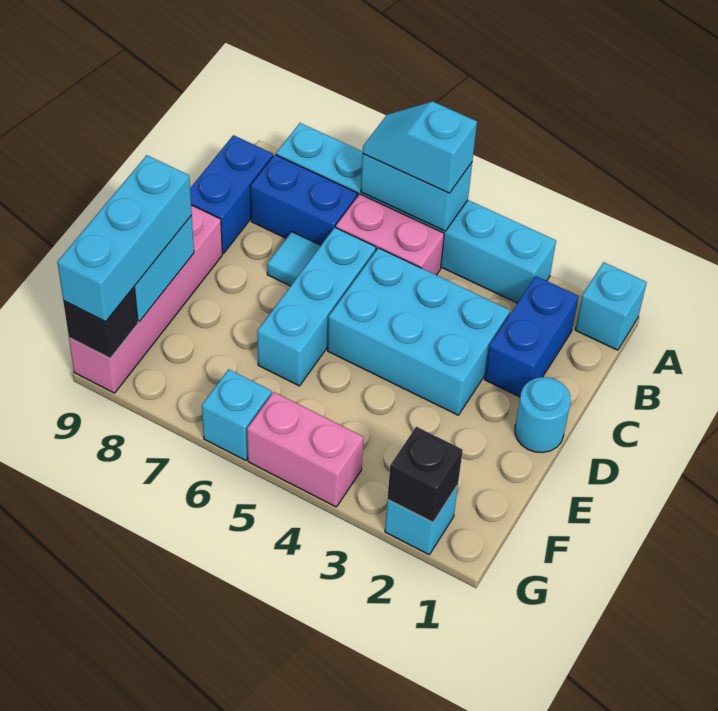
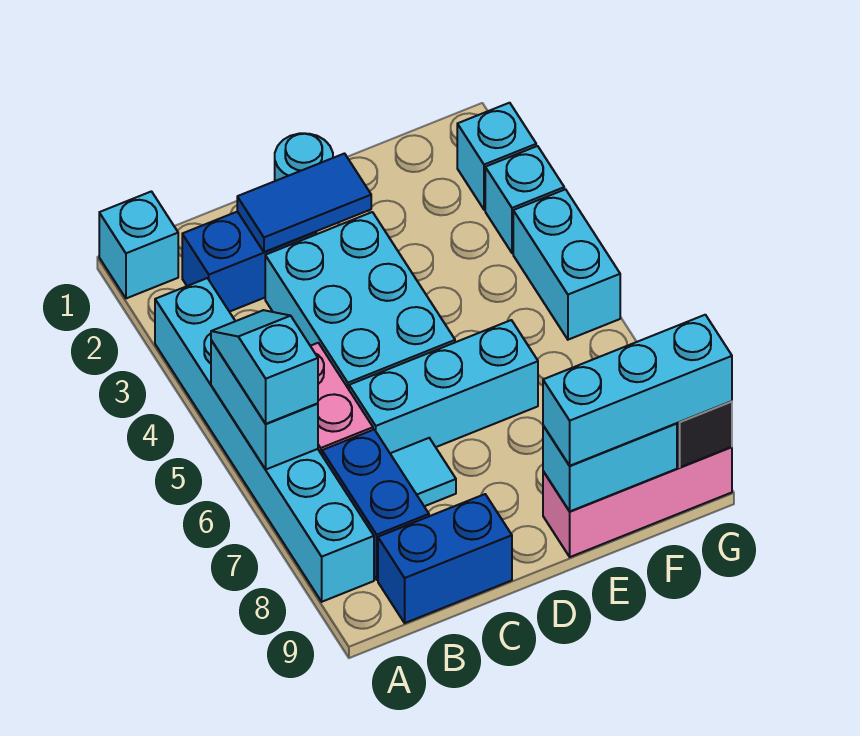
cyan slope A5:A6 level 3 top 5 -> cyan slope A5:A6 level 3 top 6
none -> blue tile C2:D2 level 2
pink brick D9:G9 level 1 -> pink brick E9:G9 level 1
black brick G2 level 2 -> none
pink brick G4:G5 level 1 -> cyan brick G4:G5 level 1
cyan brick G6 level 1 -> cyan brick G3 level 1

